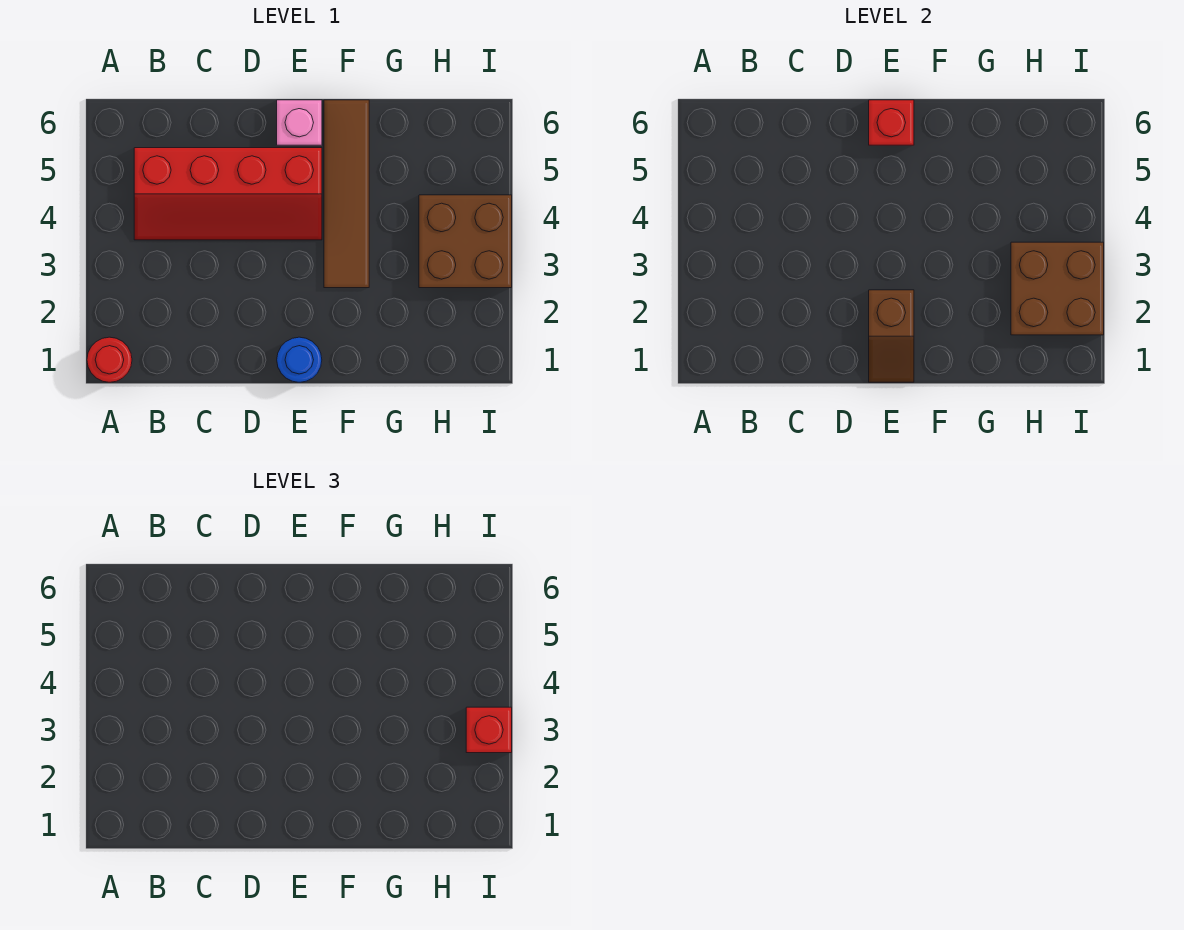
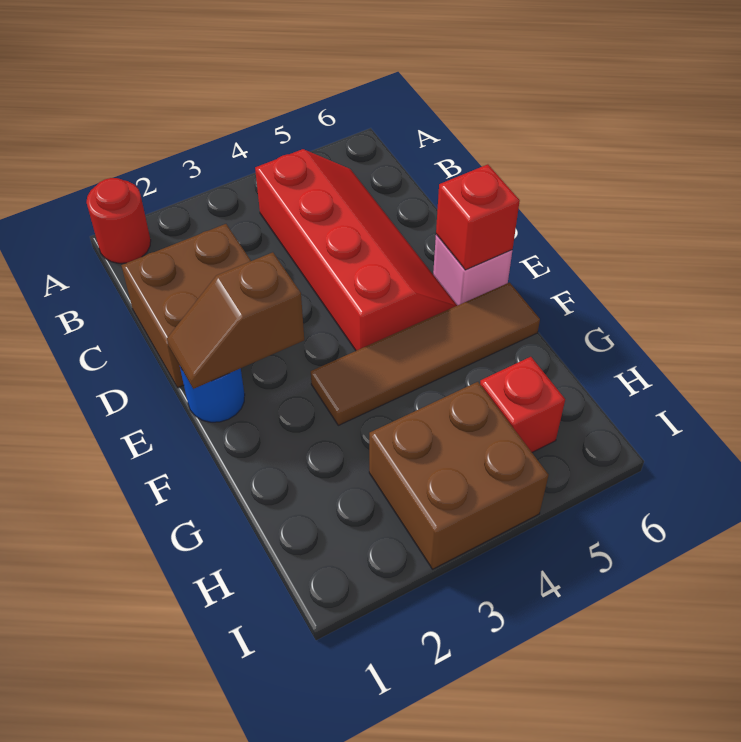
red slope B4:E5 level 1 top 5 -> red slope B4:E5 level 1 top 4
brown brick H2:I3 level 2 -> brown brick C1:D2 level 1
red brick I3 level 3 -> red brick H5 level 1

